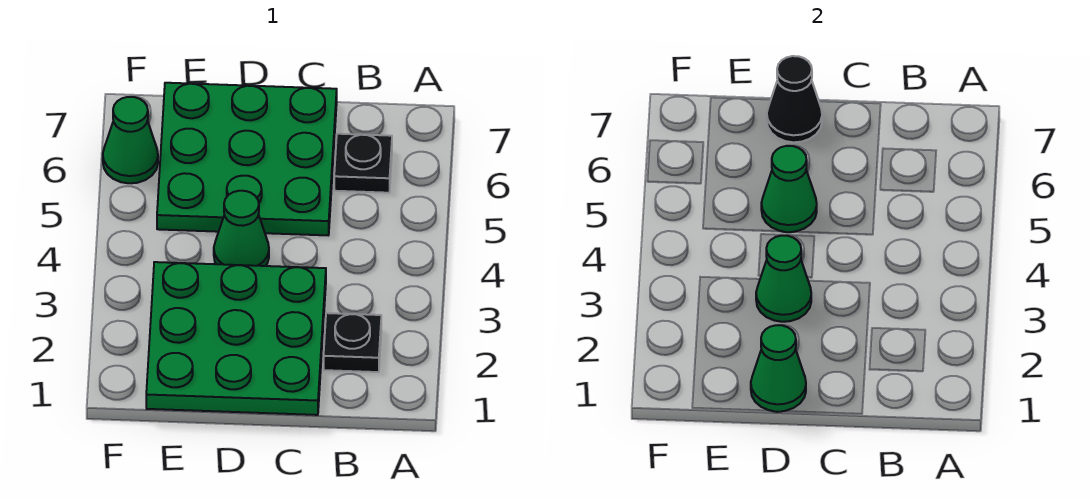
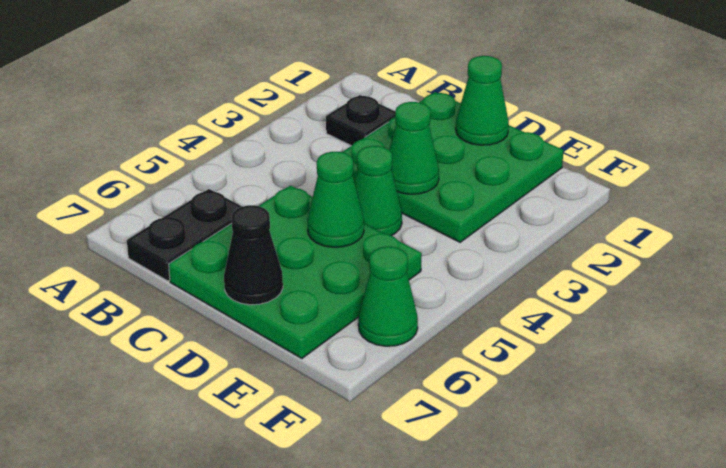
black plate B6 level 1 -> black plate B6:B7 level 1

